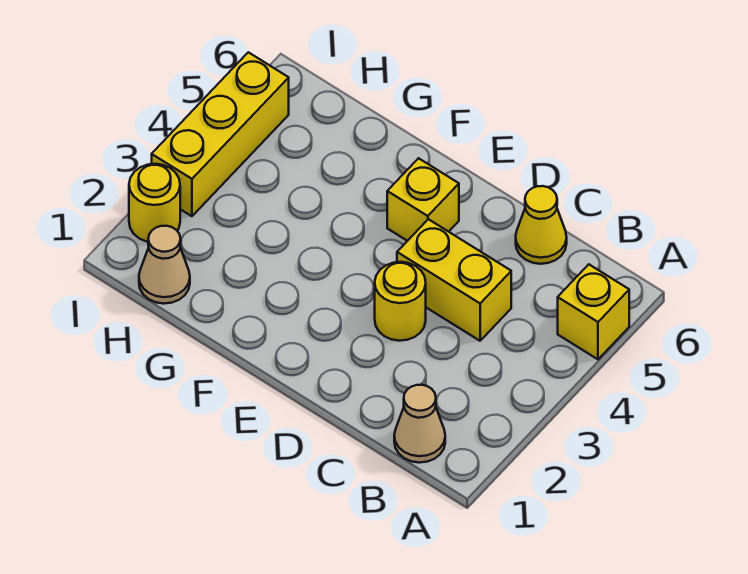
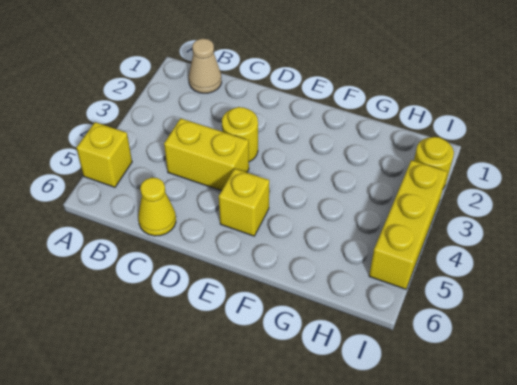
tan cone H1 level 1 -> none

